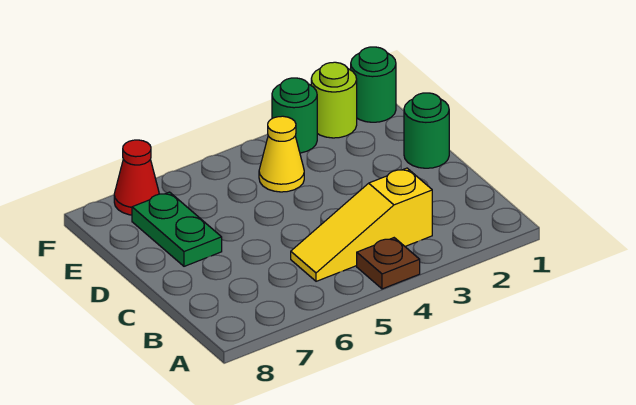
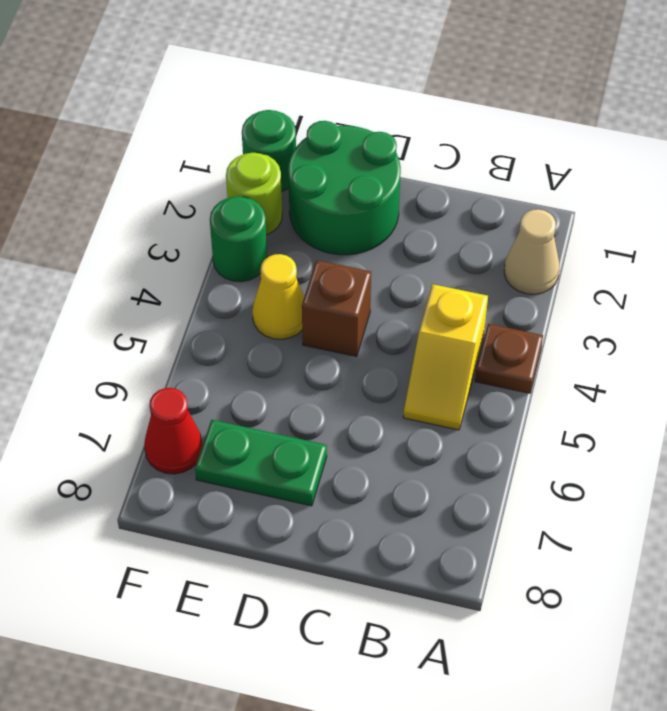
none -> tan cone A2 level 1
yellow slope B3:B5 level 1 top 3 -> yellow slope B4:B5 level 1 top 4
green round brick D1 level 1 -> green round brick D1:E2 level 1
none -> brown brick D4 level 1

